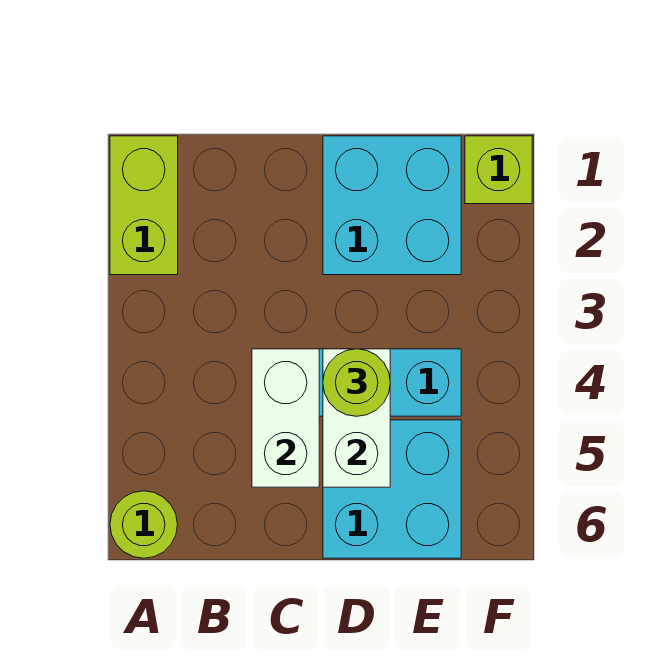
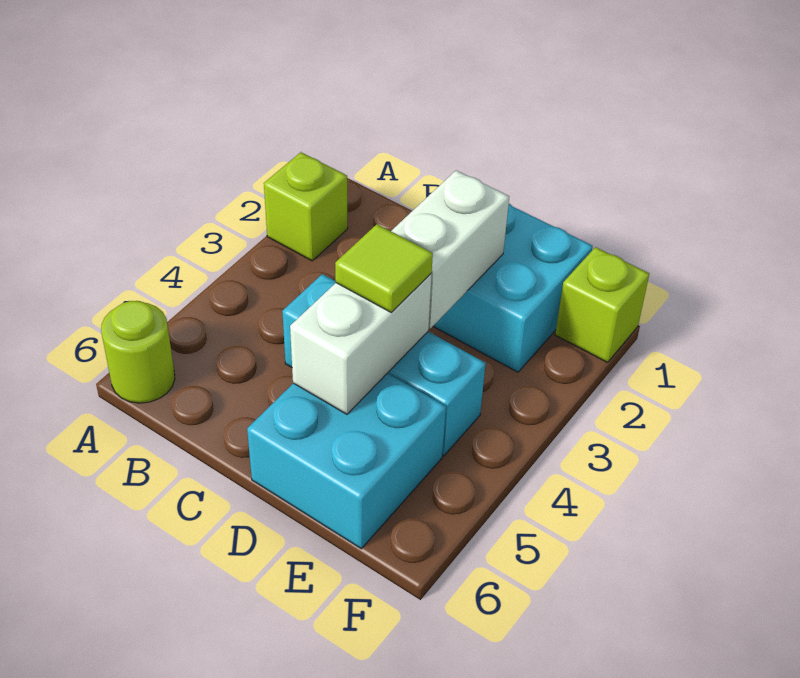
lime brick A1:A2 level 1 -> lime brick A2 level 1
white brick C4:C5 level 2 -> white brick D2:D3 level 2
lime round brick D4 level 3 -> lime tile D4 level 3

